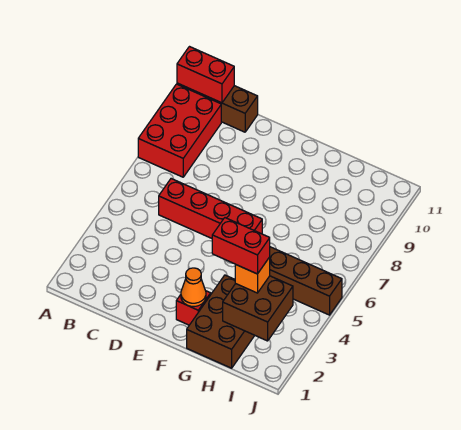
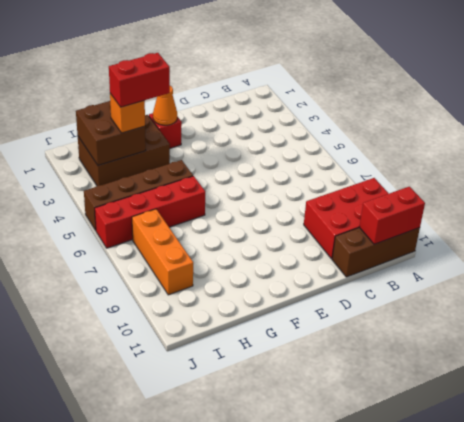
red brick A8:B10 level 1 -> red brick A9:C10 level 1
red brick C6:F6 level 1 -> red brick G6:J6 level 1
brown brick G1:H3 level 1 -> brown brick G2:I3 level 1
none -> orange brick I7:I9 level 1

